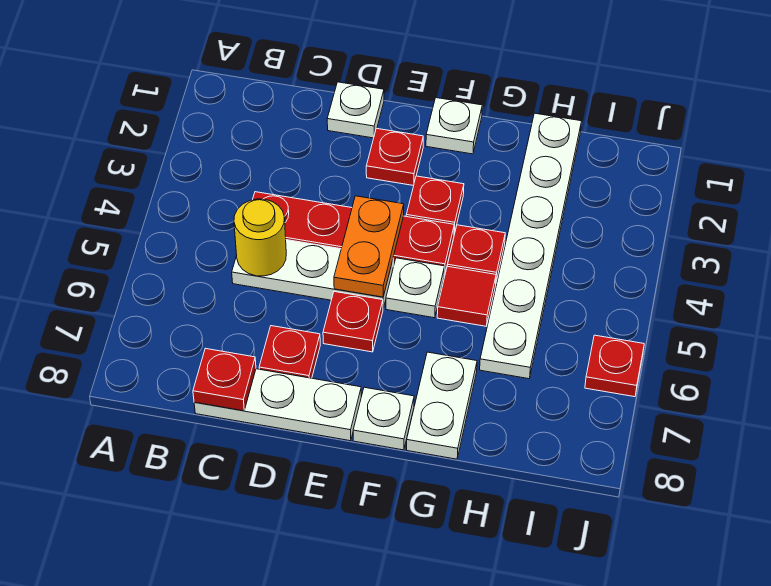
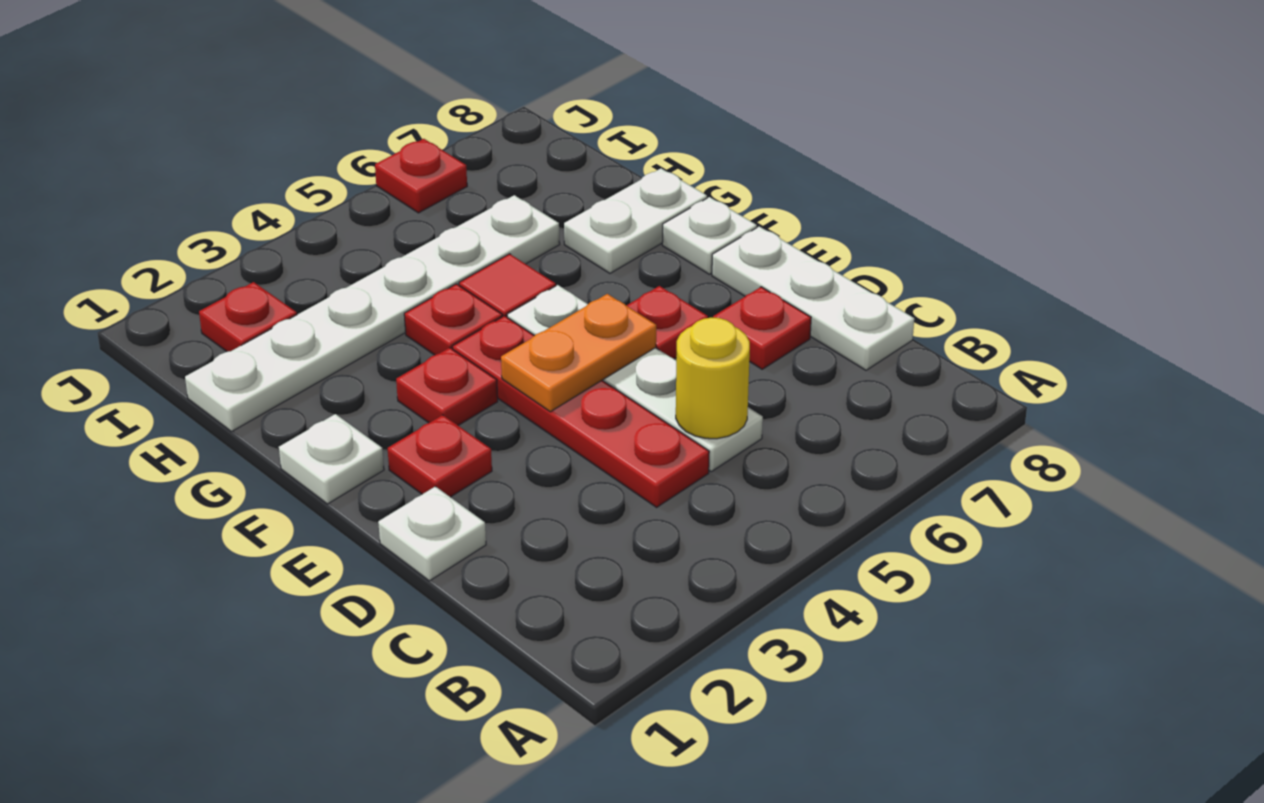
red plate C8 level 2 -> red plate I2 level 1

